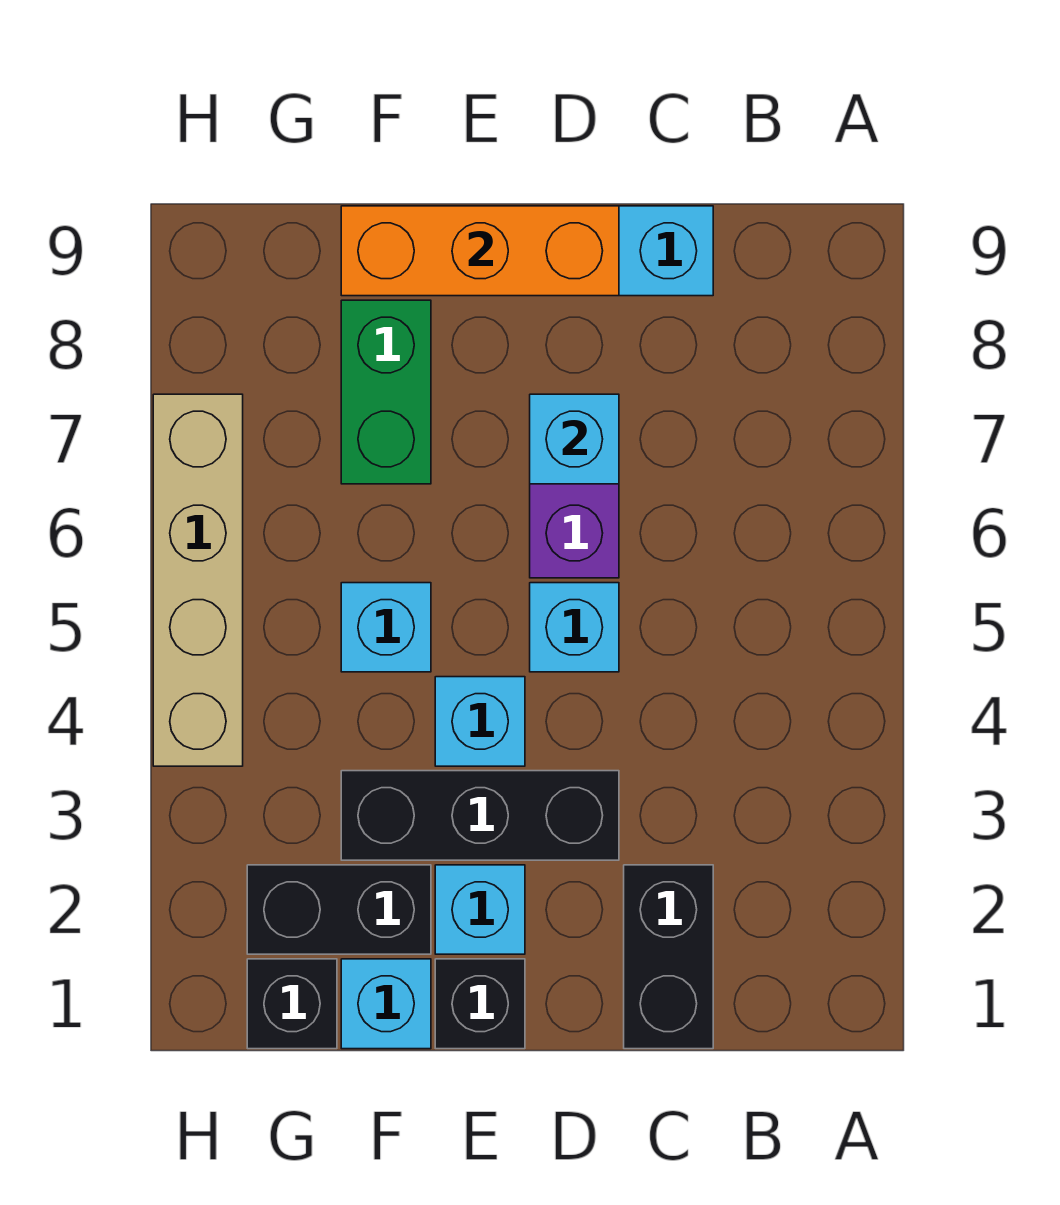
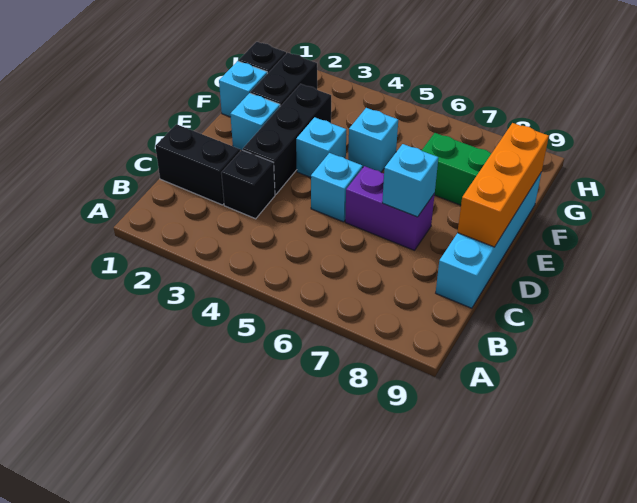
black brick E1 level 1 -> black brick C3 level 1
tan brick H4:H7 level 1 -> none

